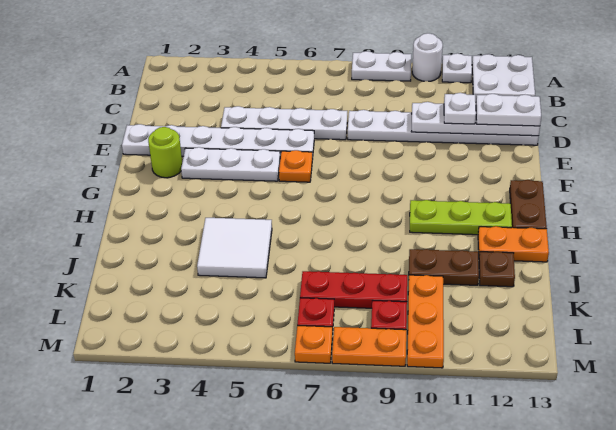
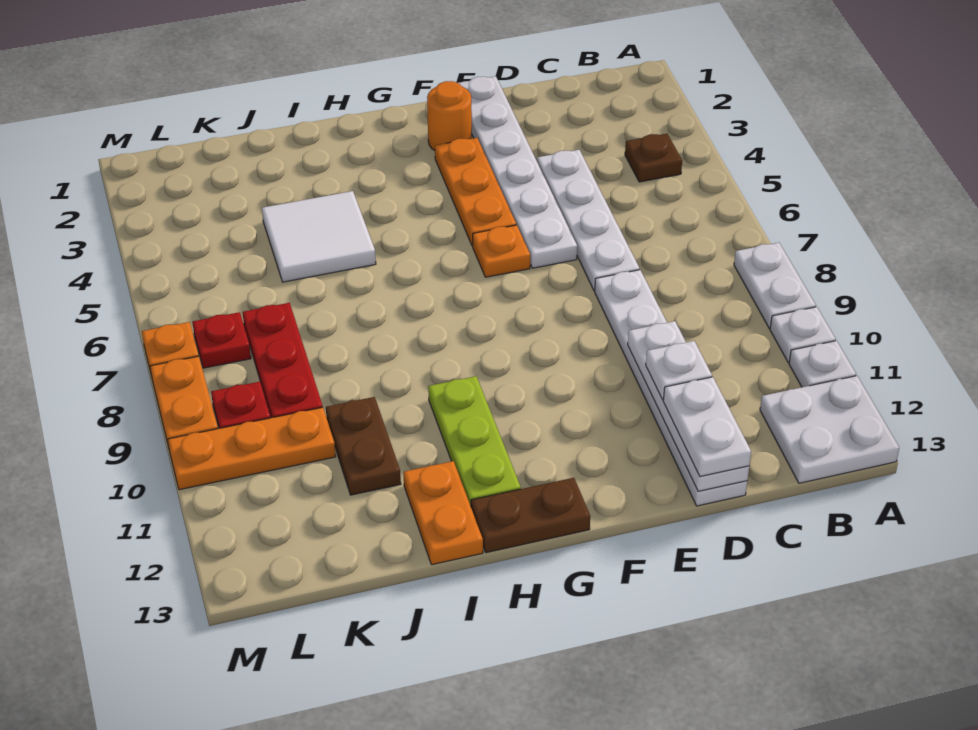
white round brick A10 level 1 -> white plate A10 level 1
lime round brick F2 level 1 -> orange round brick F2 level 1
white plate F3:F5 level 1 -> orange plate F3:F5 level 1
brown plate J12 level 1 -> brown plate B4 level 1

